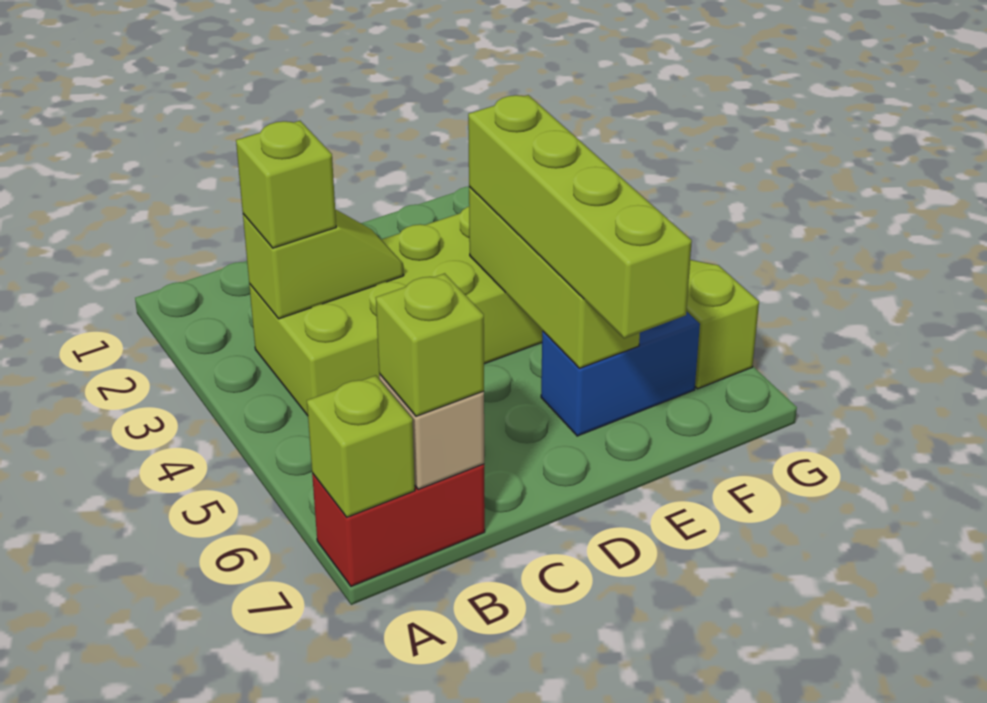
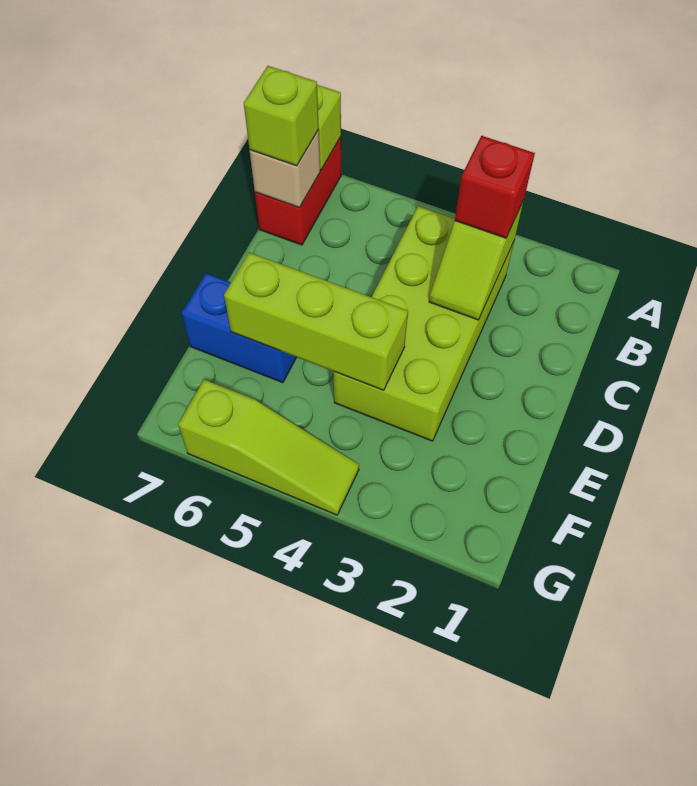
lime brick B3 level 3 -> red brick B3 level 3
lime brick E4:E7 level 3 -> none
blue brick E6:F6 level 1 -> blue brick E6:E7 level 1

